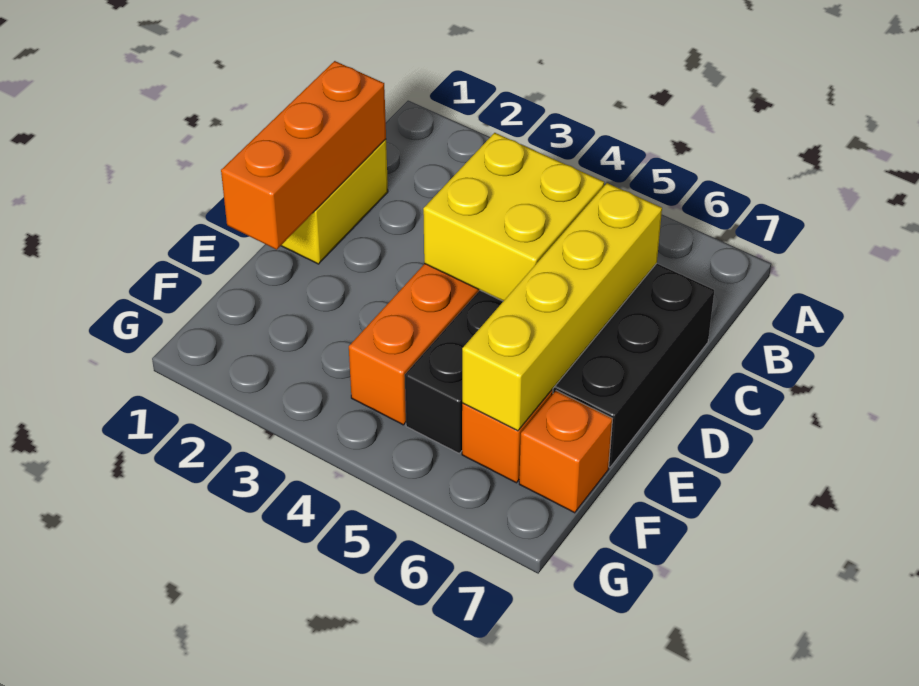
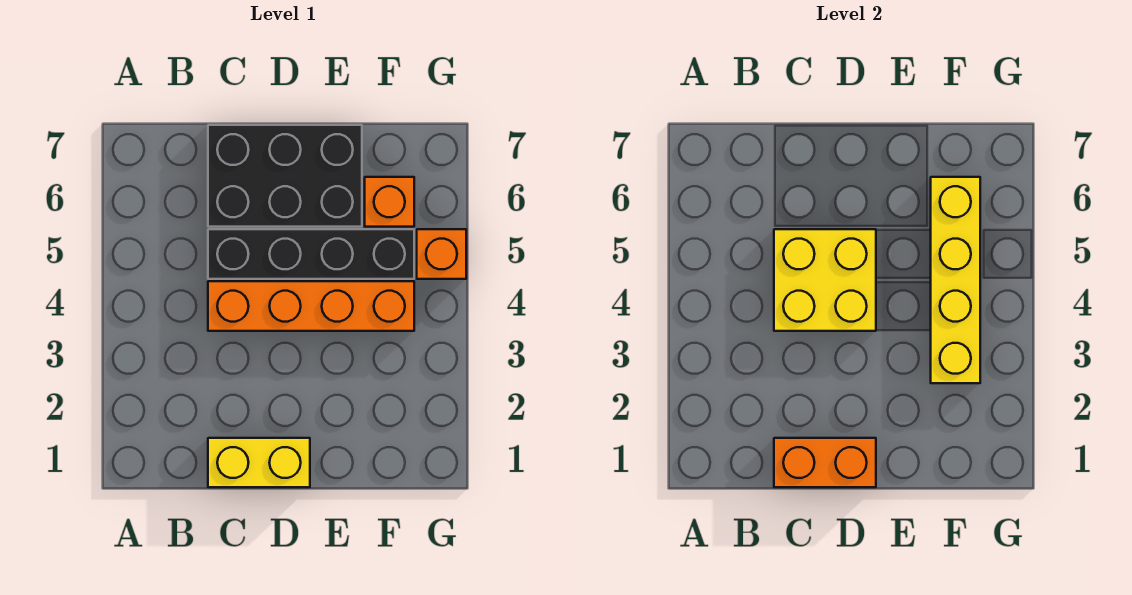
orange brick C1:E1 level 2 -> orange brick C1:D1 level 2
yellow brick C6:F6 level 2 -> yellow brick F3:F6 level 2
orange brick F7 level 1 -> orange brick G5 level 1

